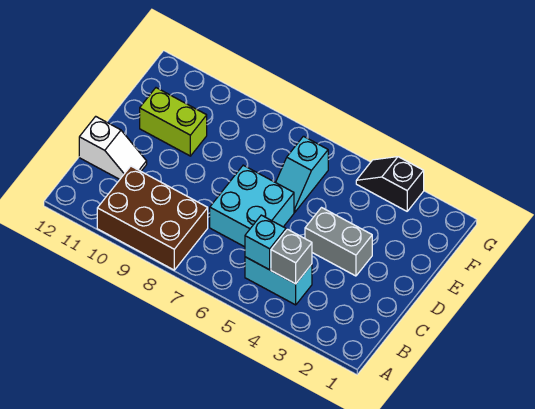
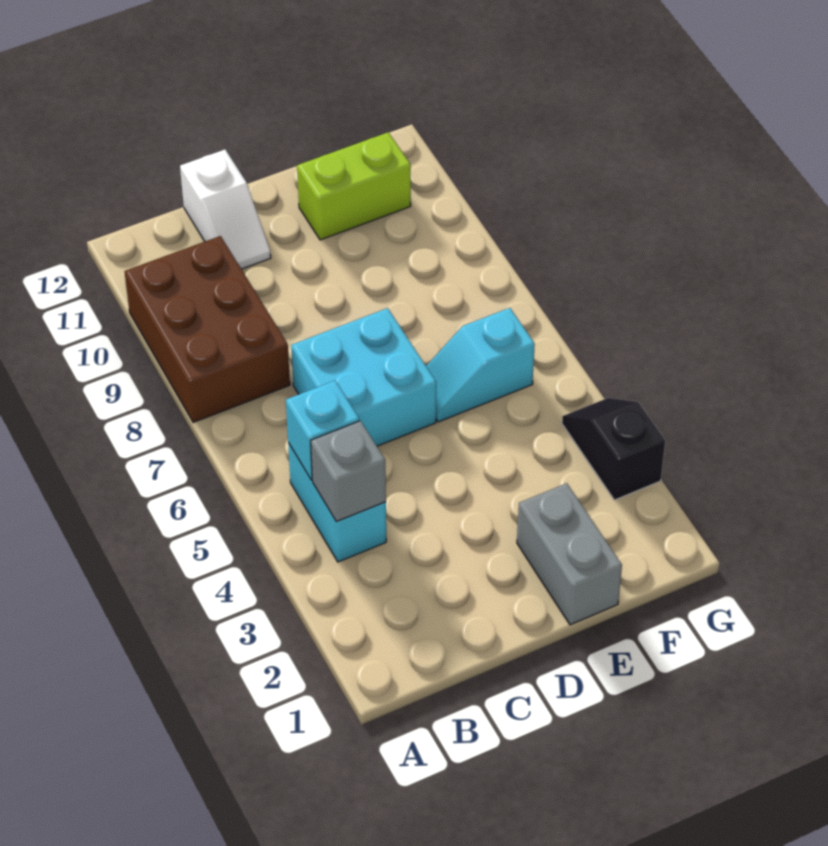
grey brick D3:D4 level 1 -> grey brick E1:E2 level 1
lime brick E10:E11 level 1 -> lime brick E11:F11 level 1

